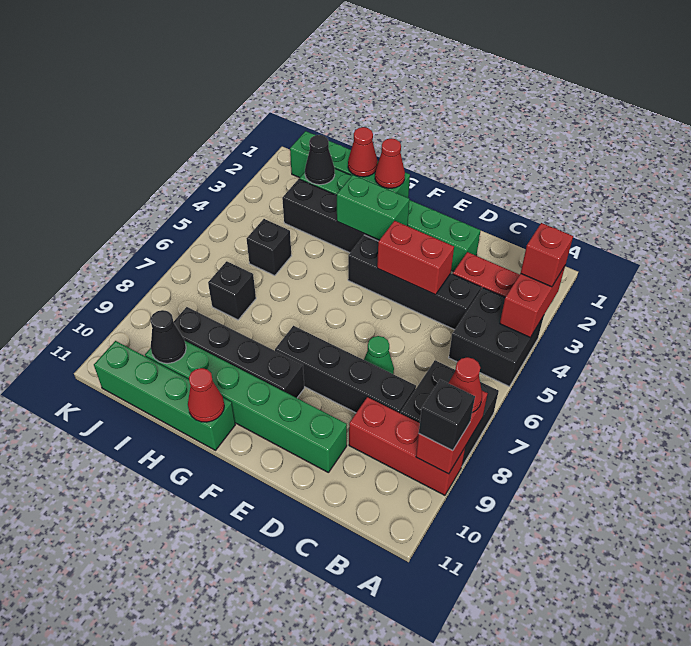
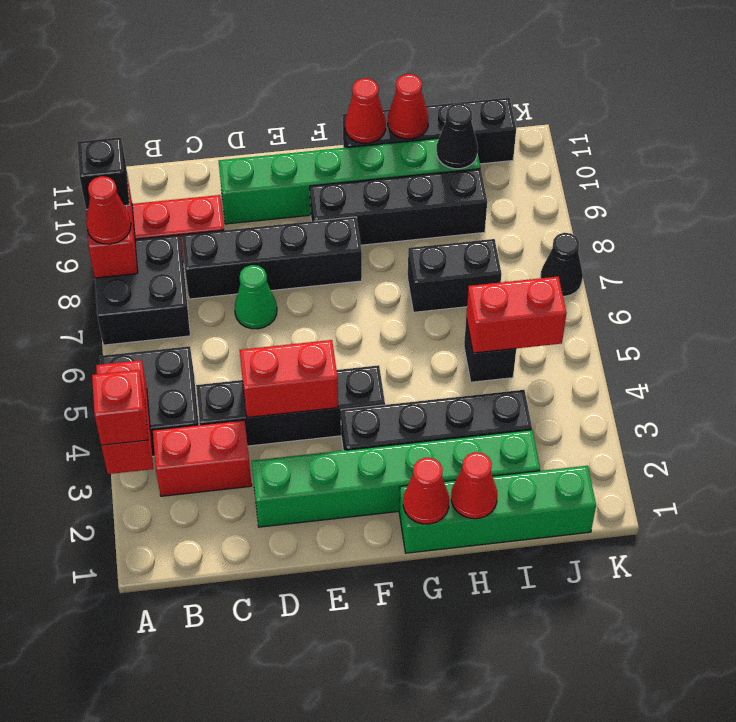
green brick F3:G3 level 2 -> none
green brick G11:J11 level 1 -> black brick G11:J11 level 1
none -> red cone H11 level 2
black cone I2 level 2 -> black cone K7 level 1
none -> red brick I5:J5 level 2
black brick I7 level 1 -> black brick H7:I7 level 1

